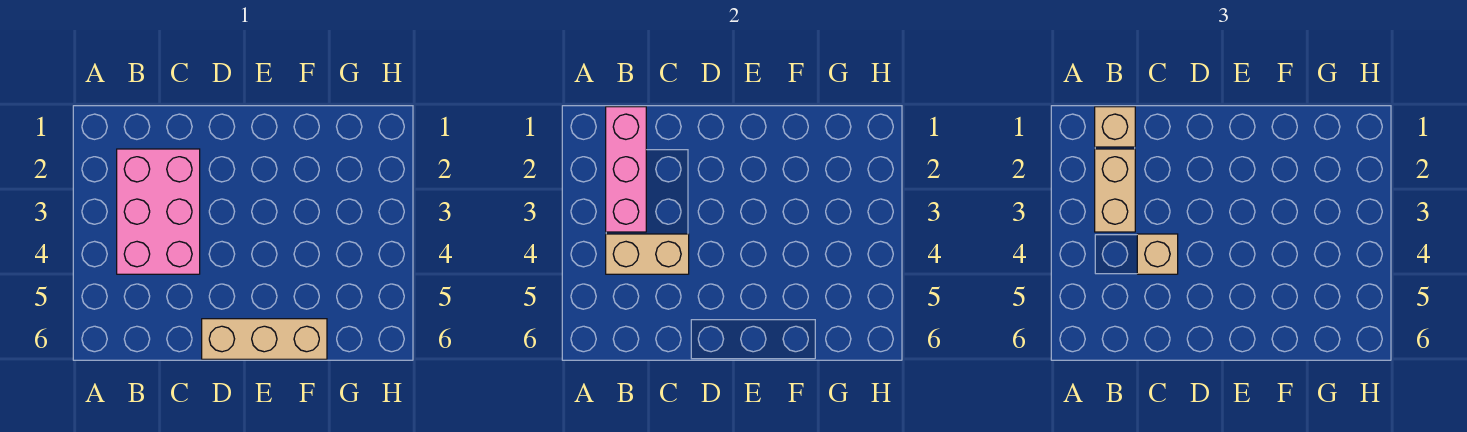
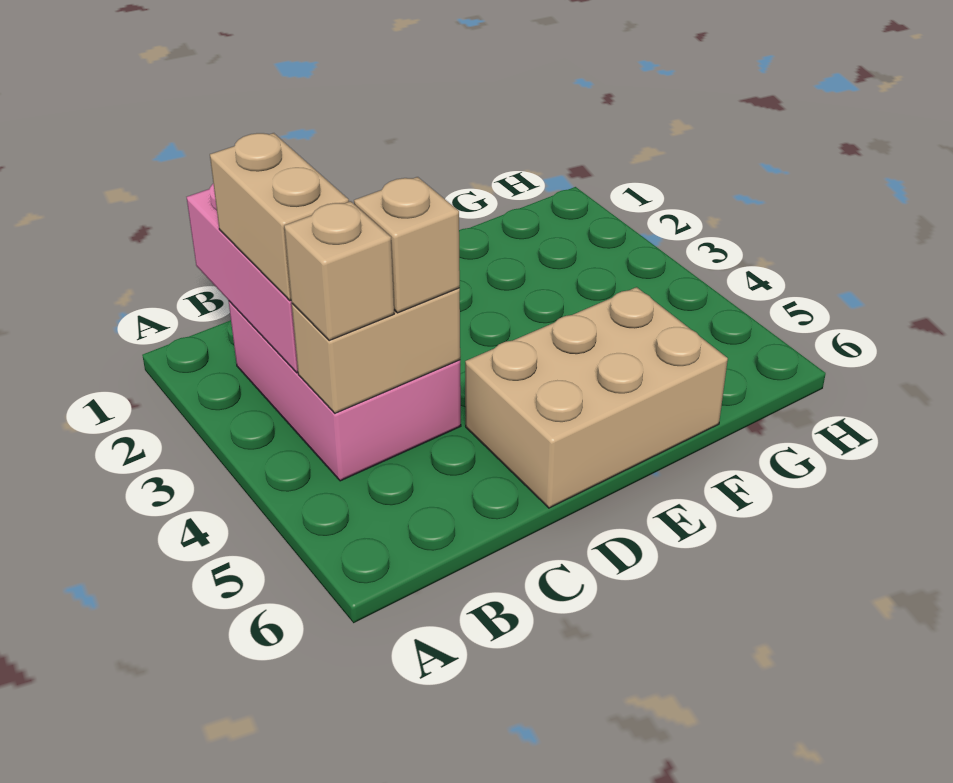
tan brick B1 level 3 -> tan brick B4 level 3
tan brick D6:F6 level 1 -> tan brick D5:F6 level 1

